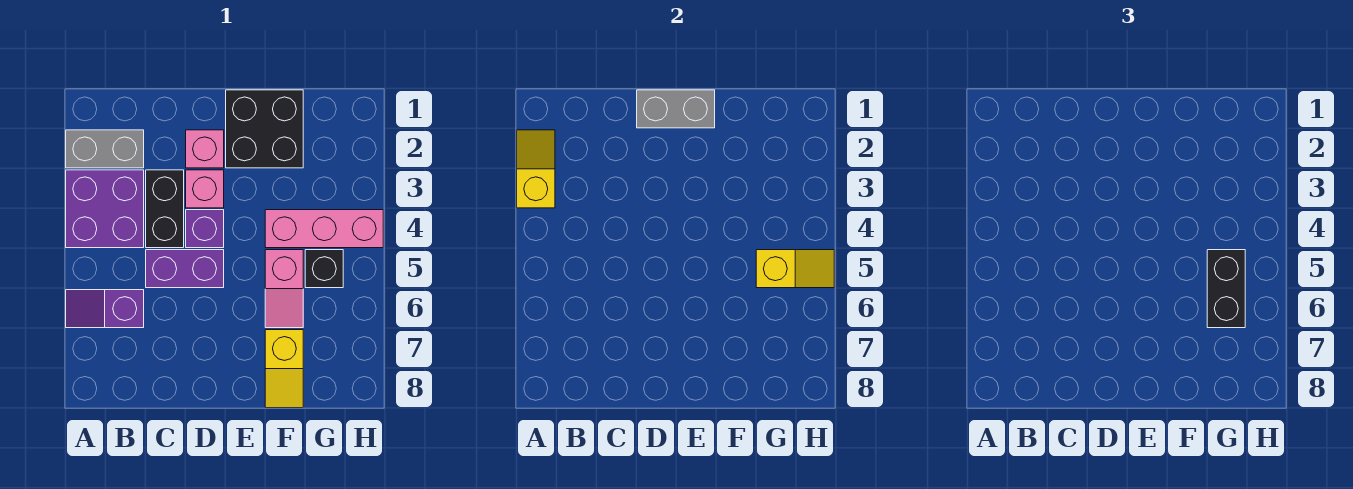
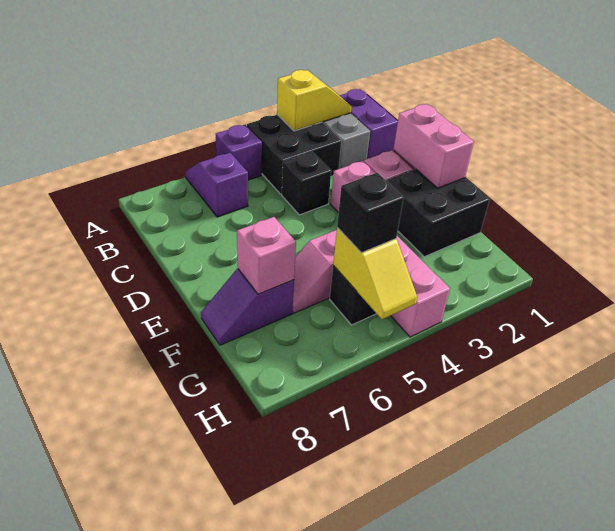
purple brick A3:B4 level 1 -> black brick A3:B4 level 1
black brick C3:C4 level 1 -> black brick C4 level 1
purple brick C5:D5 level 1 -> purple brick A1:B1 level 1
grey brick D1:E1 level 2 -> pink brick D1:E1 level 2
purple brick D4 level 1 -> purple brick A5 level 1
yellow slope F7:F8 level 1 top 7 -> purple slope F7:F8 level 1 top 7
none -> pink brick F7 level 2
black brick G5:G6 level 3 -> black brick G5 level 3

